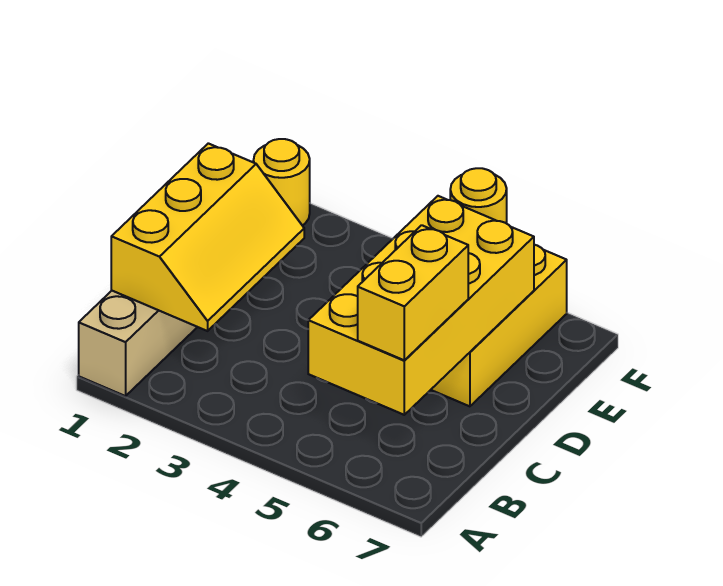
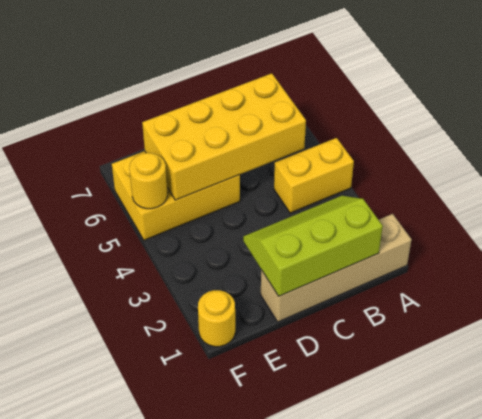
yellow slope B1:D2 level 2 top 1 -> lime slope B1:D2 level 2 top 1
yellow brick B6:C6 level 3 -> yellow brick A4:B4 level 1

